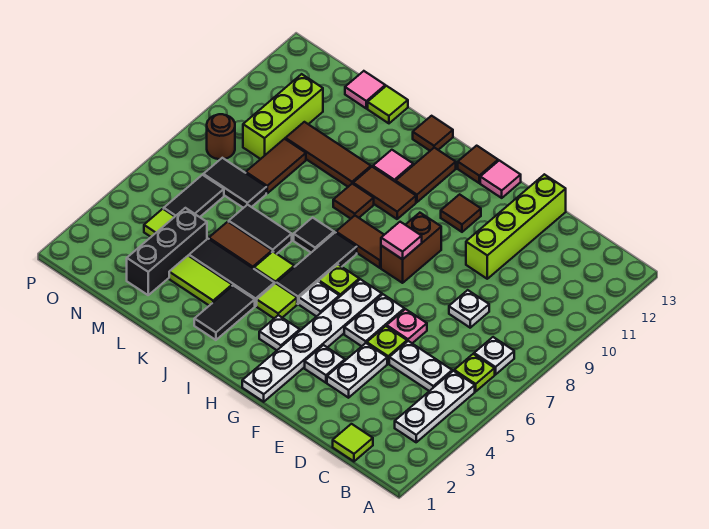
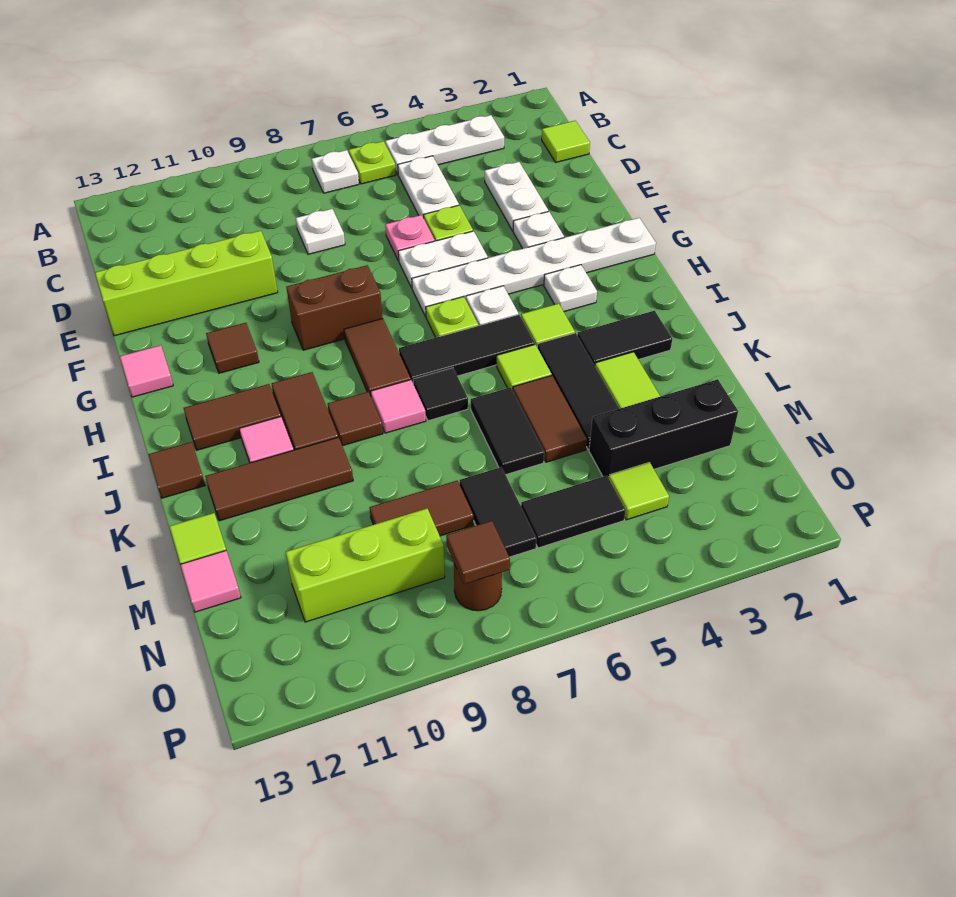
white plate E3:E4 level 1 -> white plate D3:E3 level 1
pink tile G8 level 2 -> pink tile J8 level 1
brown tile H13 level 1 -> brown tile O8 level 2
brown tile K10:M10 level 1 -> brown tile K10:K12 level 1

